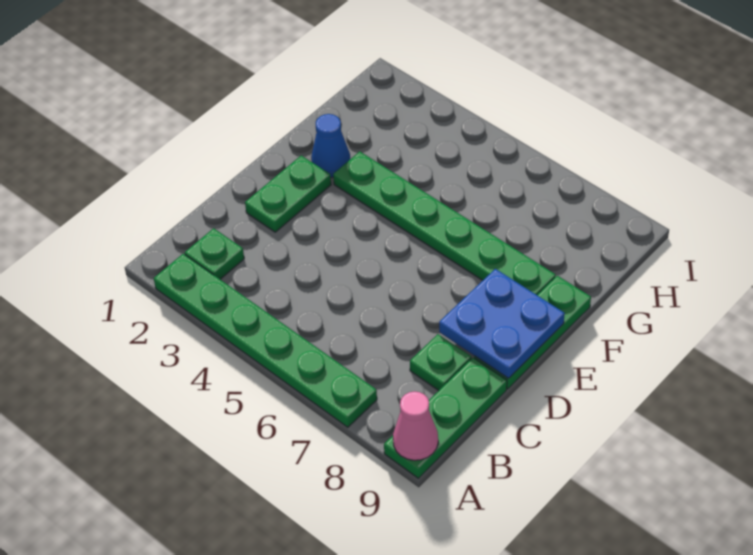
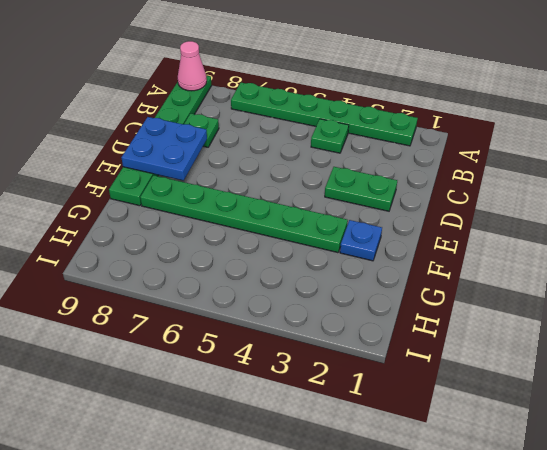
green plate B2 level 1 -> green plate B4 level 1
green plate D2:E2 level 1 -> green plate D2:D3 level 1
blue cone F2 level 1 -> blue plate F2 level 1

